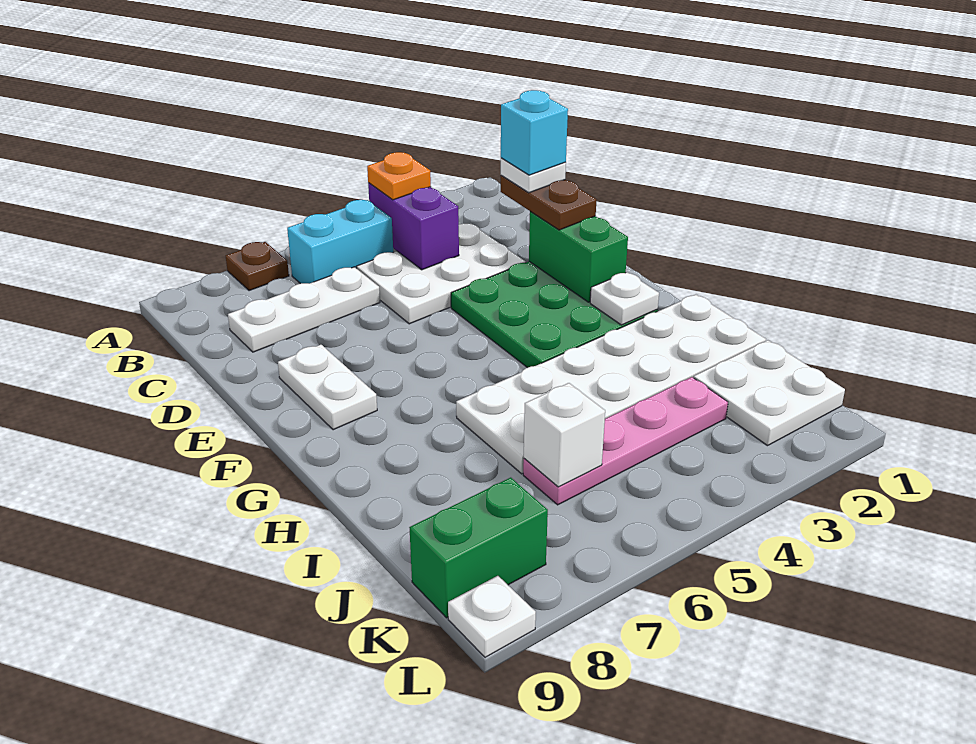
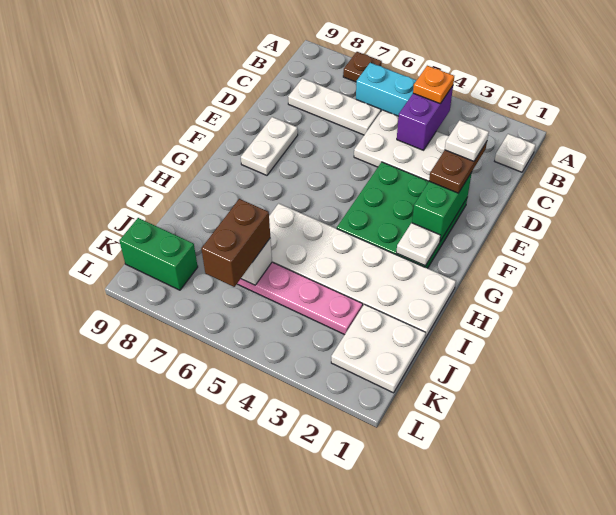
cyan brick D2 level 5 -> none
none -> brown brick J6:K6 level 3
white plate L9 level 1 -> white plate B1 level 1

